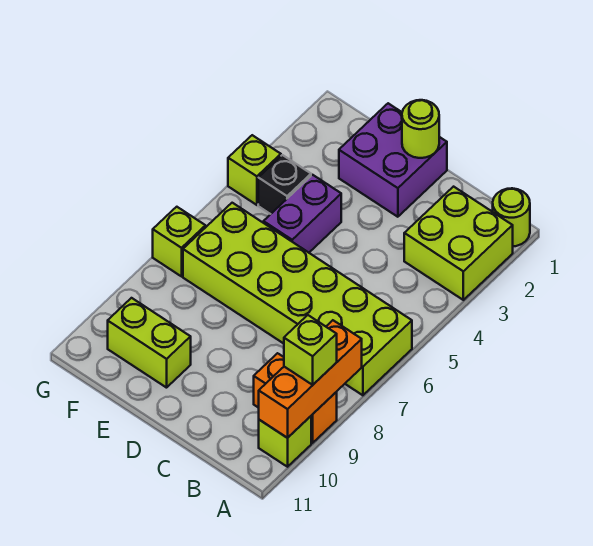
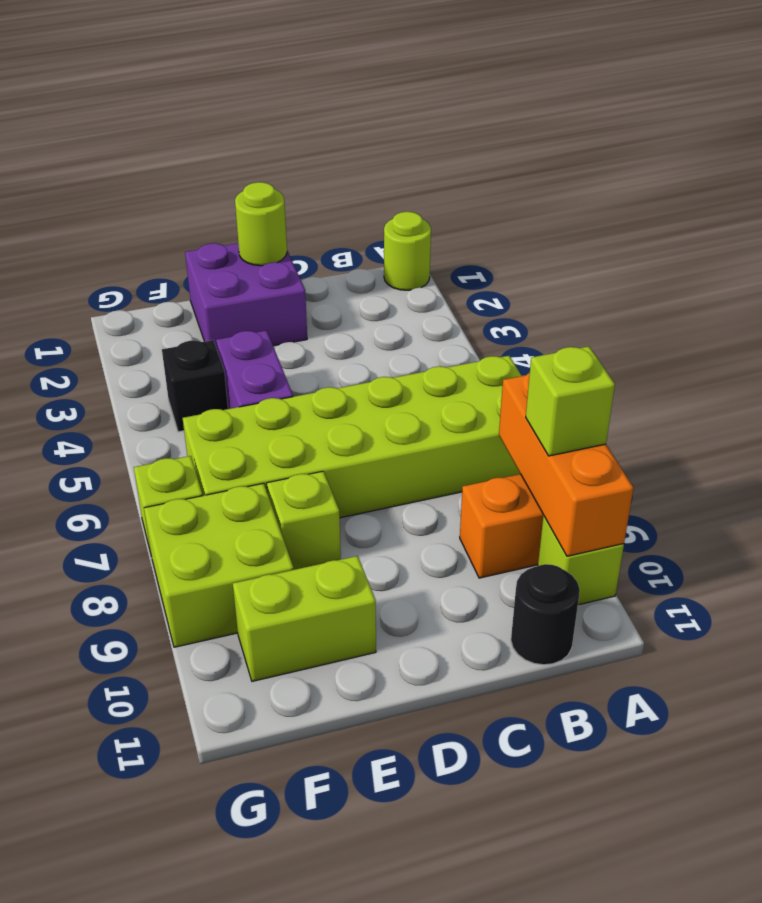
lime brick A2:B3 level 1 -> lime brick F8:G9 level 1
none -> black round brick B11 level 1
lime brick G4 level 1 -> lime brick E8 level 1

